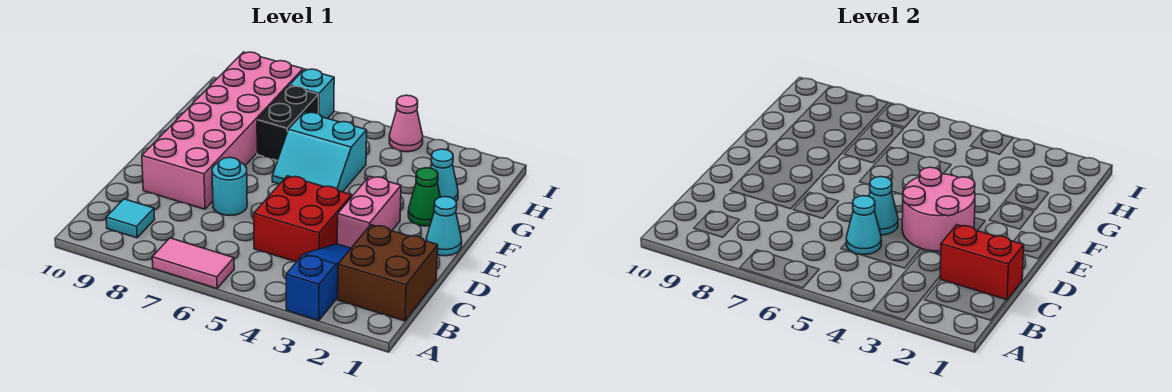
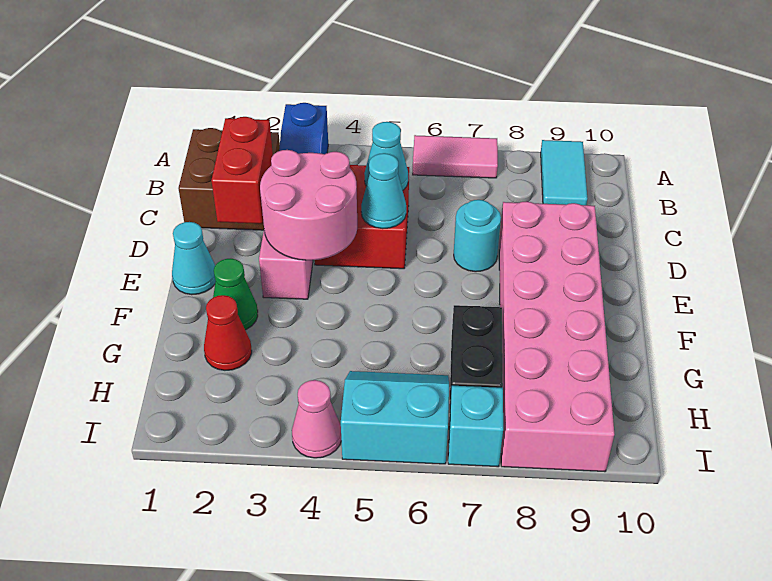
cyan tile B9 level 1 -> cyan tile A9:B9 level 1
red brick C1:C2 level 2 -> red brick C2:D2 level 2
cyan slope F5:G6 level 1 top G -> cyan slope H5:I6 level 1 top I
cyan cone G2 level 1 -> red cone G2 level 1

